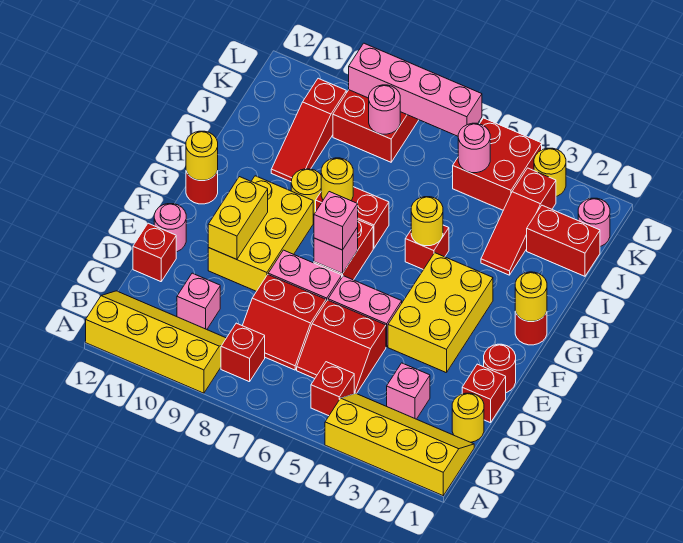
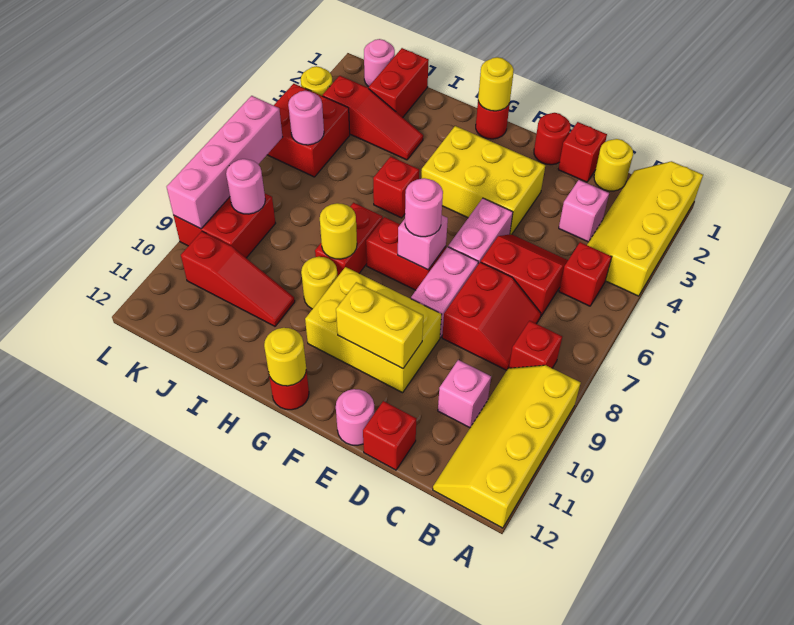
red slope C5:D6 level 1 top D -> red slope C5:D6 level 1 top 6
pink brick F7 level 3 -> pink round brick F7 level 3
yellow round brick H5 level 2 -> none

